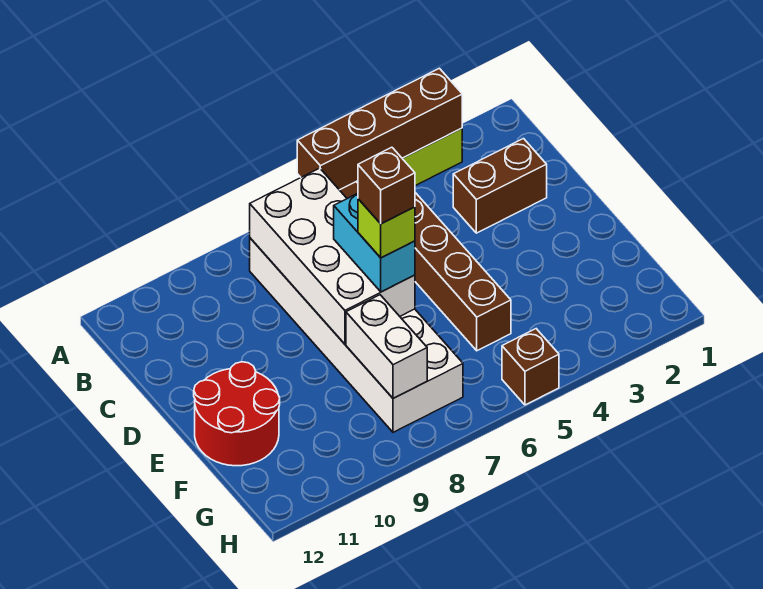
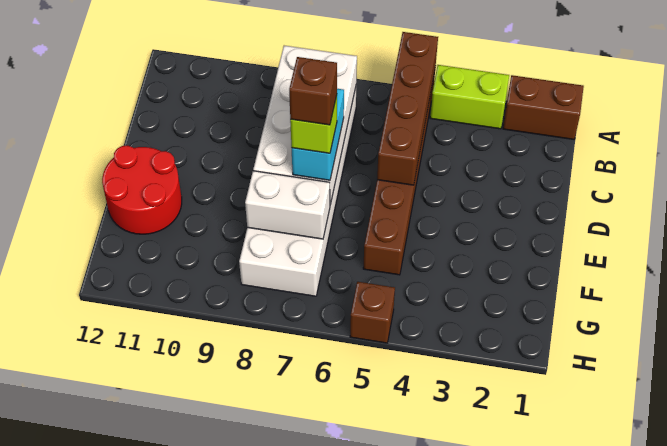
brown brick A3:A6 level 2 -> brown brick A5:D5 level 2
brown brick C2:C3 level 1 -> brown brick A1:A2 level 1
white brick F8:G8 level 2 -> white brick F7:F8 level 2

